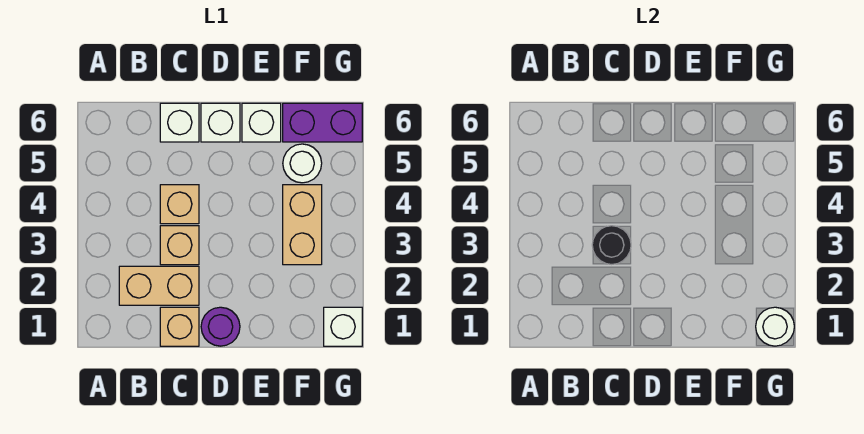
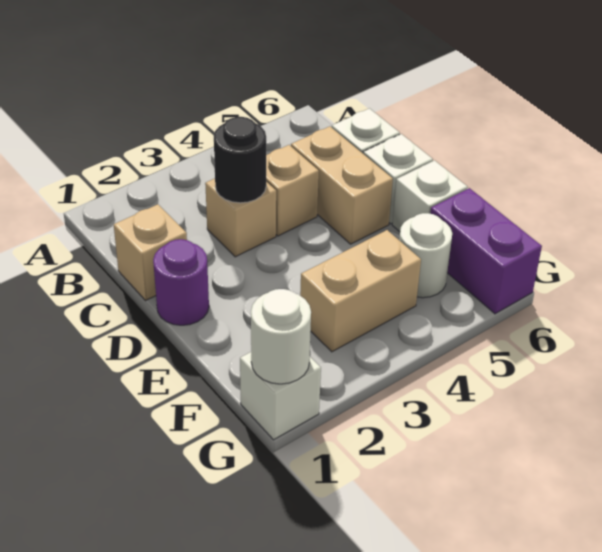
tan brick B2:C2 level 1 -> tan brick C5:D5 level 1

